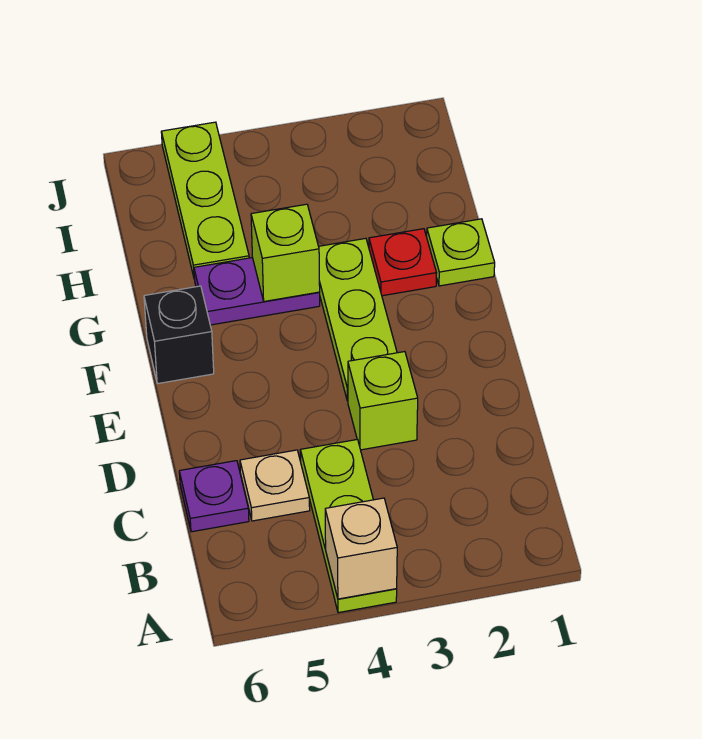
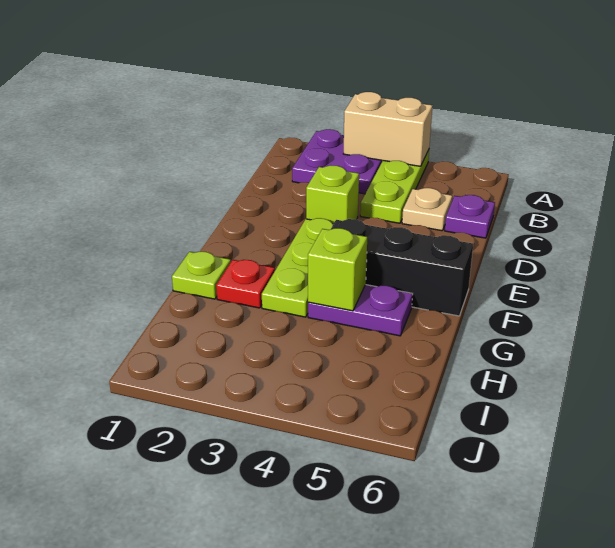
none -> purple plate A2:B3 level 1
tan brick A4 level 2 -> tan brick A3:A4 level 2
black brick F6 level 1 -> black brick F4:F6 level 1
lime plate H5:J5 level 1 -> none

